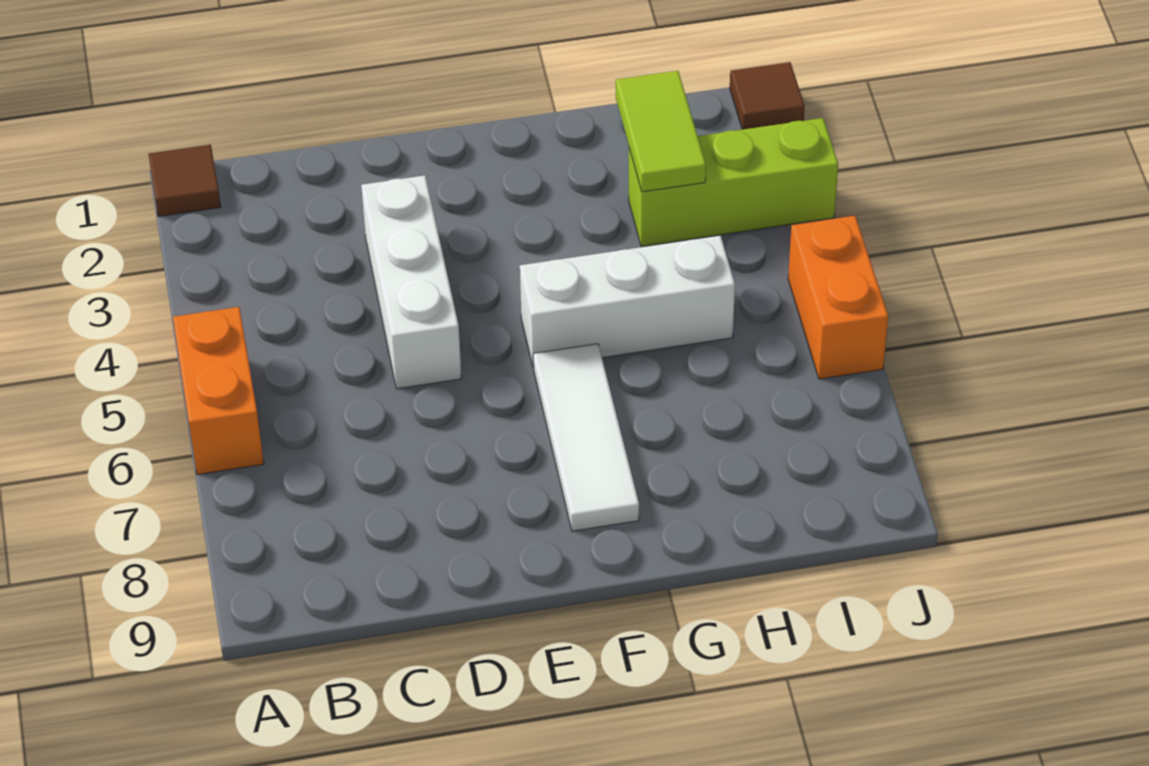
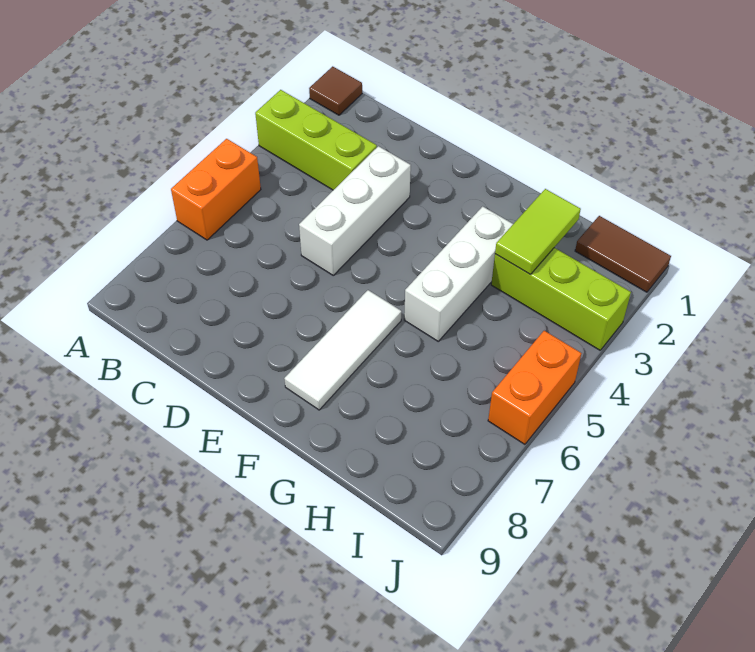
none -> lime brick A3:C3 level 1
white brick F5:H5 level 1 -> white brick G3:G5 level 1
brown tile J1 level 1 -> brown tile I1:J1 level 1

